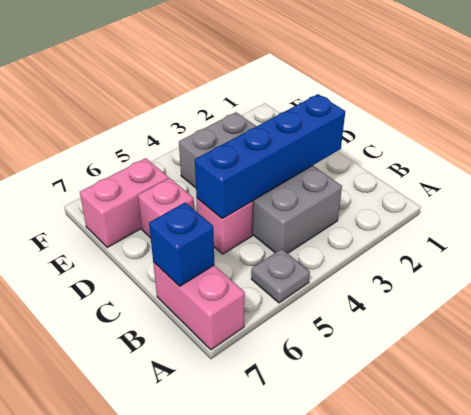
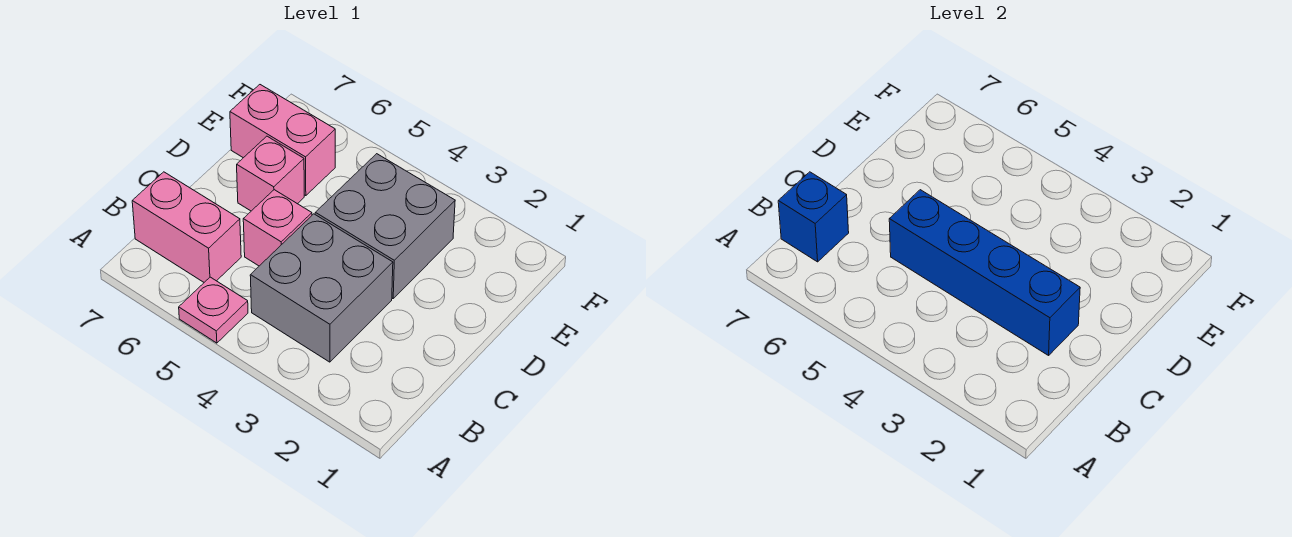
grey plate A5 level 1 -> pink plate A5 level 1
pink brick A7:B7 level 1 -> pink brick B6:B7 level 1

